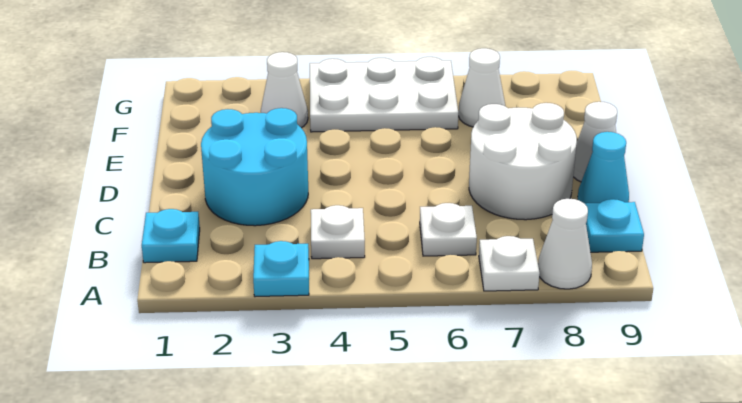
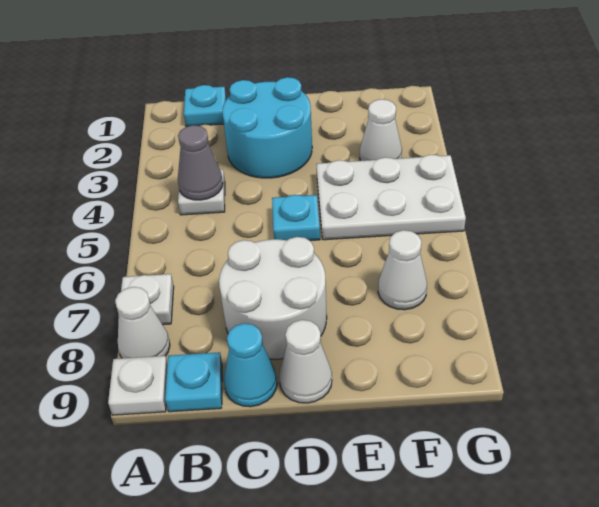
cyan plate A3 level 1 -> cyan plate D5 level 1
none -> grey cone B4 level 2
white plate B6 level 1 -> white plate A9 level 1
white plate F4:G6 level 1 -> white plate E4:G5 level 1

